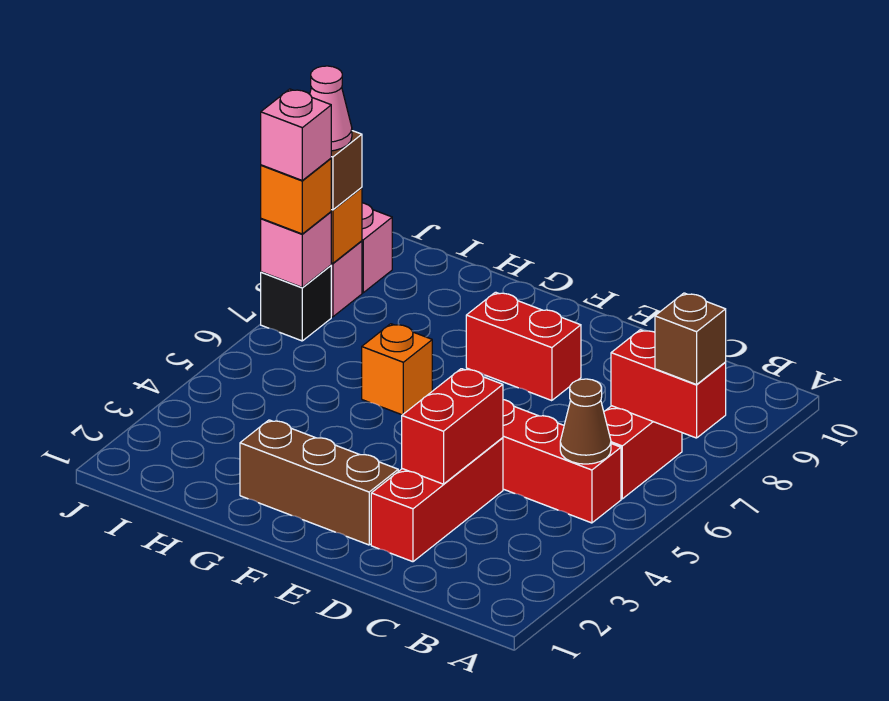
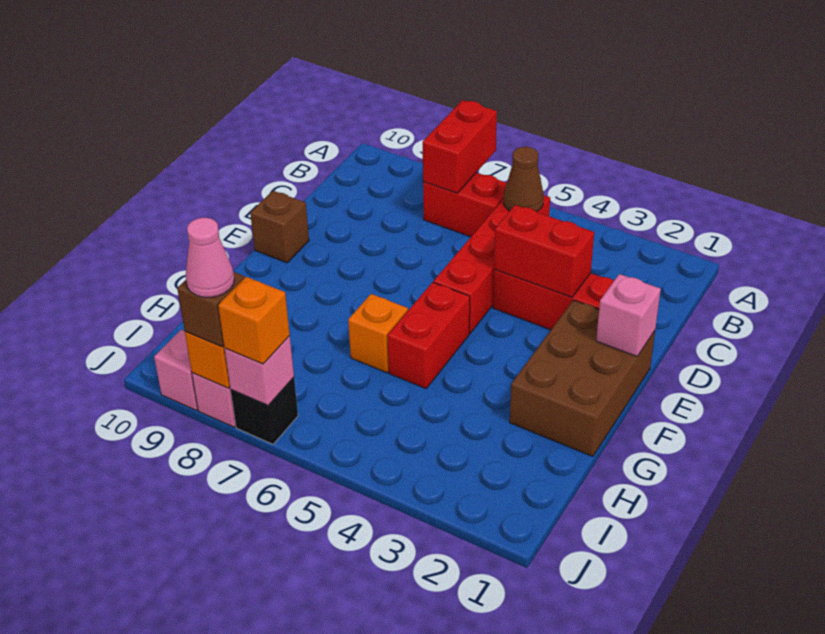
brown brick A7 level 3 -> brown brick E10 level 1
brown brick E2:G2 level 1 -> brown brick E1:G2 level 1
red brick E8:F8 level 1 -> red brick F5:G5 level 1
pink brick J7 level 4 -> pink brick E1 level 2

